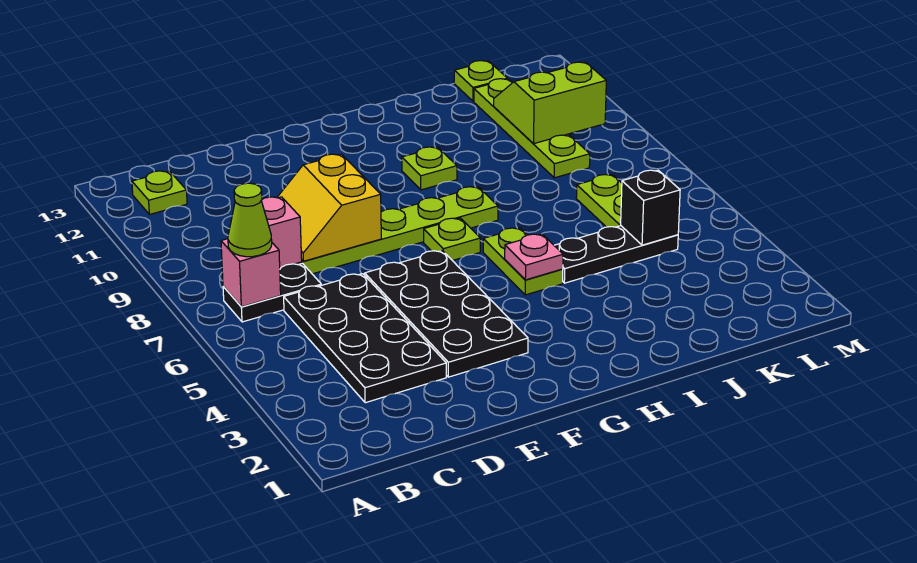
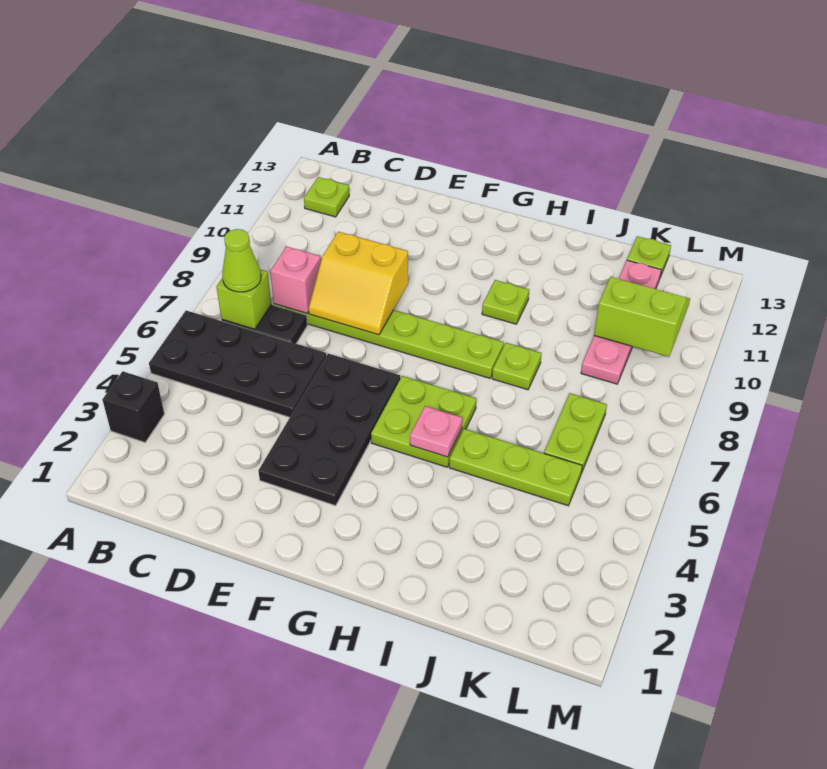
pink brick B7 level 2 -> lime brick B7 level 2
black plate C3:D6 level 1 -> black plate A5:D6 level 1
yellow slope D8:E9 level 2 top E -> yellow slope D8:E9 level 2 top 9
lime plate G7 level 1 -> lime plate I8 level 1
lime plate H5:H6 level 1 -> lime plate G5:H6 level 1
black plate I5:K5 level 1 -> lime plate I5:K5 level 1
black brick K5 level 2 -> black brick A3 level 1
lime plate K9:K12 level 1 -> pink plate K9:K12 level 1

